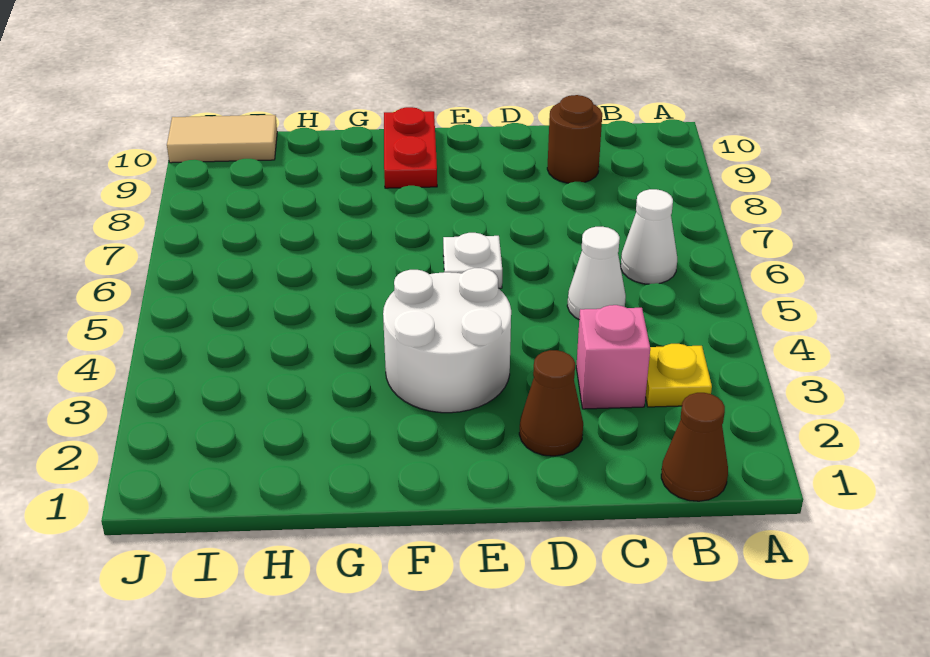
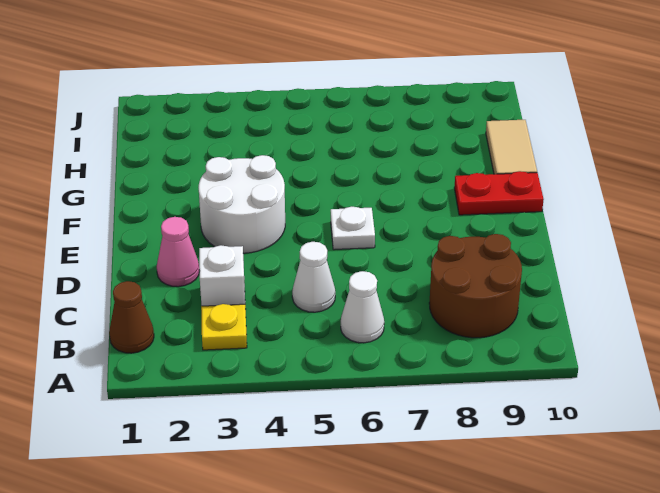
pink brick C3 level 1 -> white brick C3 level 1
brown round brick C9 level 1 -> brown round brick B8:C9 level 1
brown cone D2 level 1 -> pink cone D2 level 1
tan tile I10:J10 level 1 -> tan tile G10:H10 level 1

